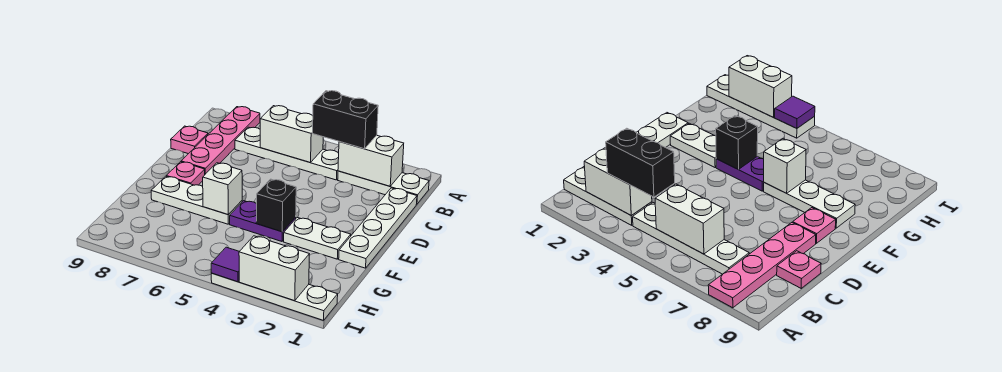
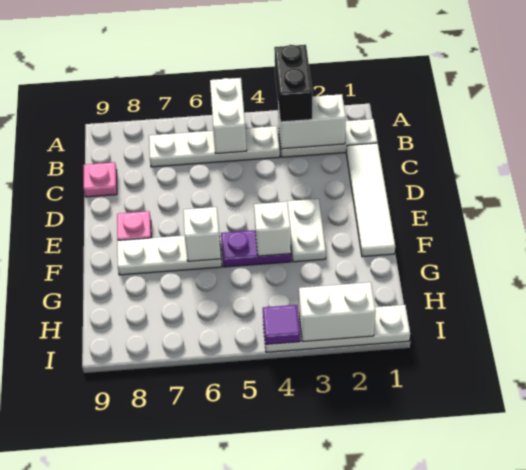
pink plate A8:D8 level 1 -> none
black brick B3:B4 level 3 -> black brick A3:B3 level 3
white brick B5:B6 level 2 -> white brick A5:B5 level 2
white plate C1:F1 level 1 -> white tile C1:F1 level 1
white plate F2:F3 level 1 -> white plate E3:F3 level 1
black brick F4 level 2 -> white brick F4 level 2

